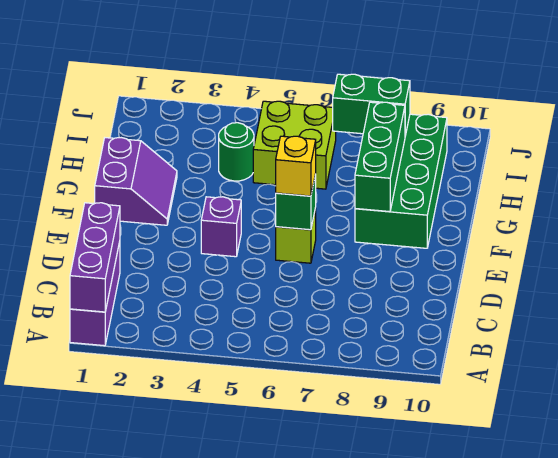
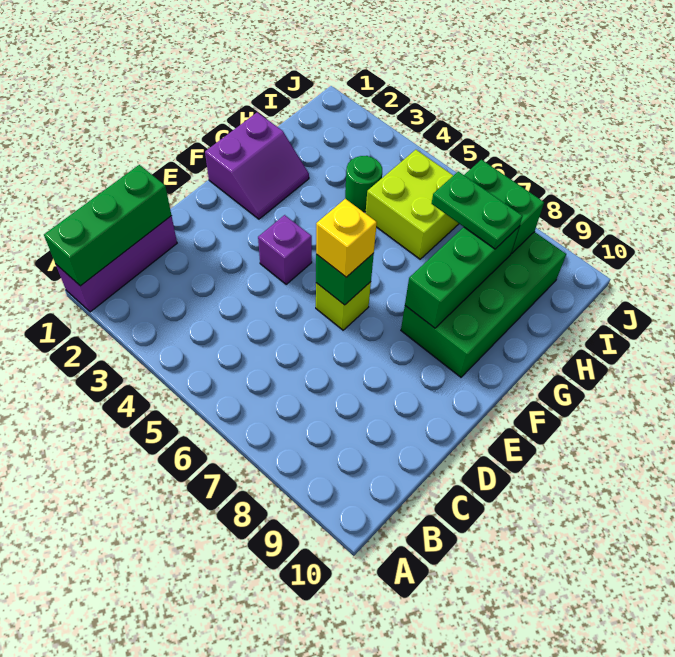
purple brick A1:C1 level 2 -> green brick A1:C1 level 2
none -> green plate H7:H8 level 3

